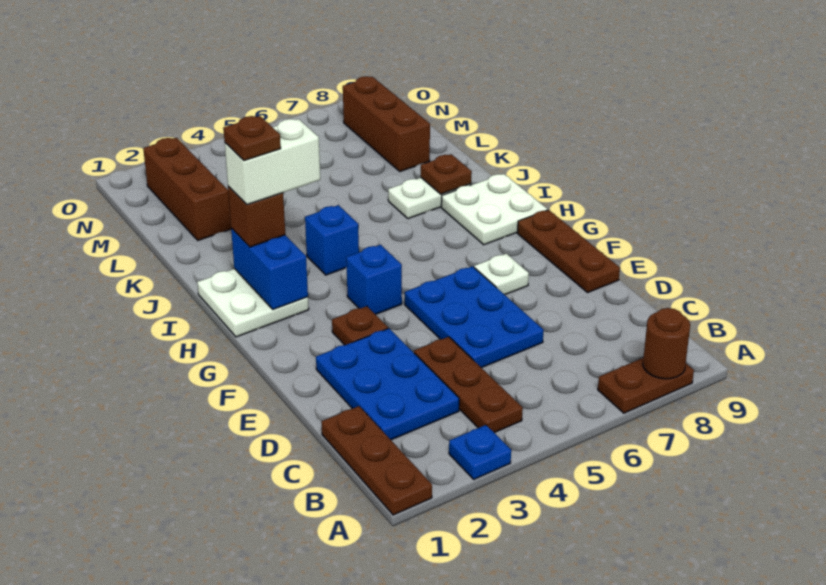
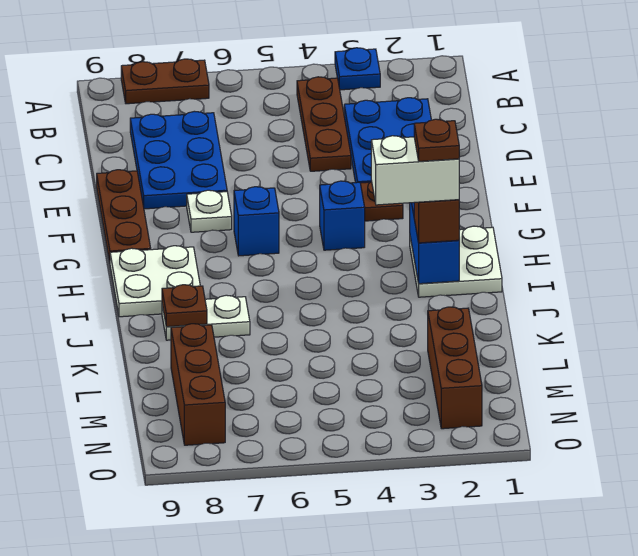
brown plate A1:C1 level 1 -> none
brown round brick A8 level 2 -> none
blue plate D5:F6 level 1 -> blue plate C7:E8 level 1
blue brick I4 level 1 -> blue brick G6 level 1

